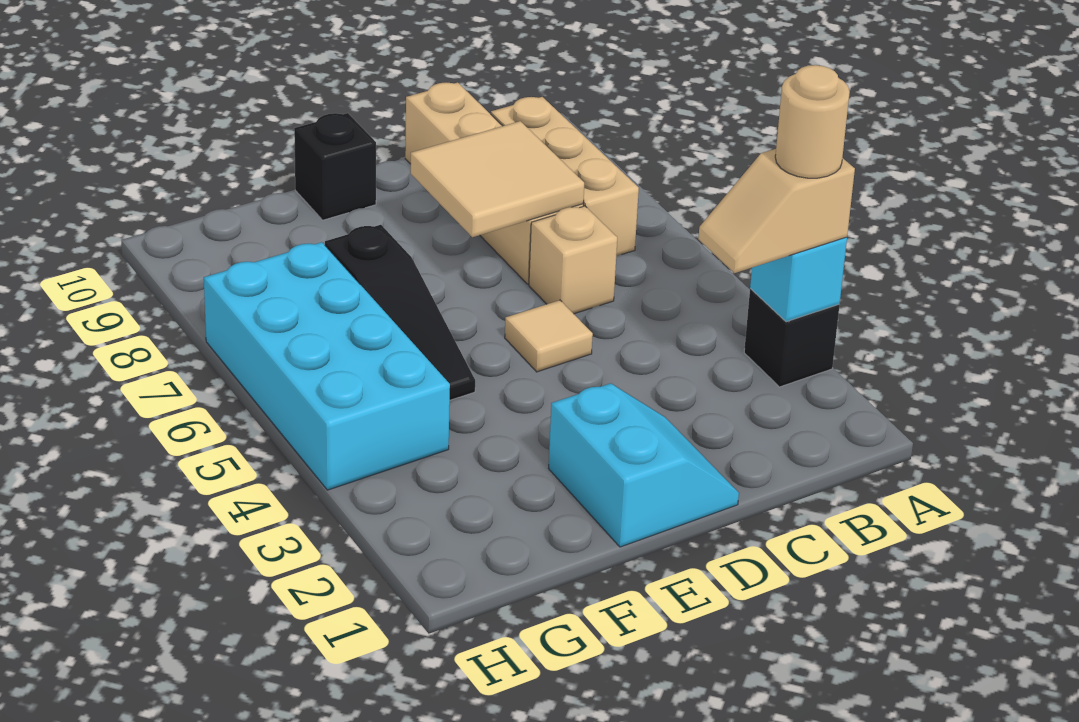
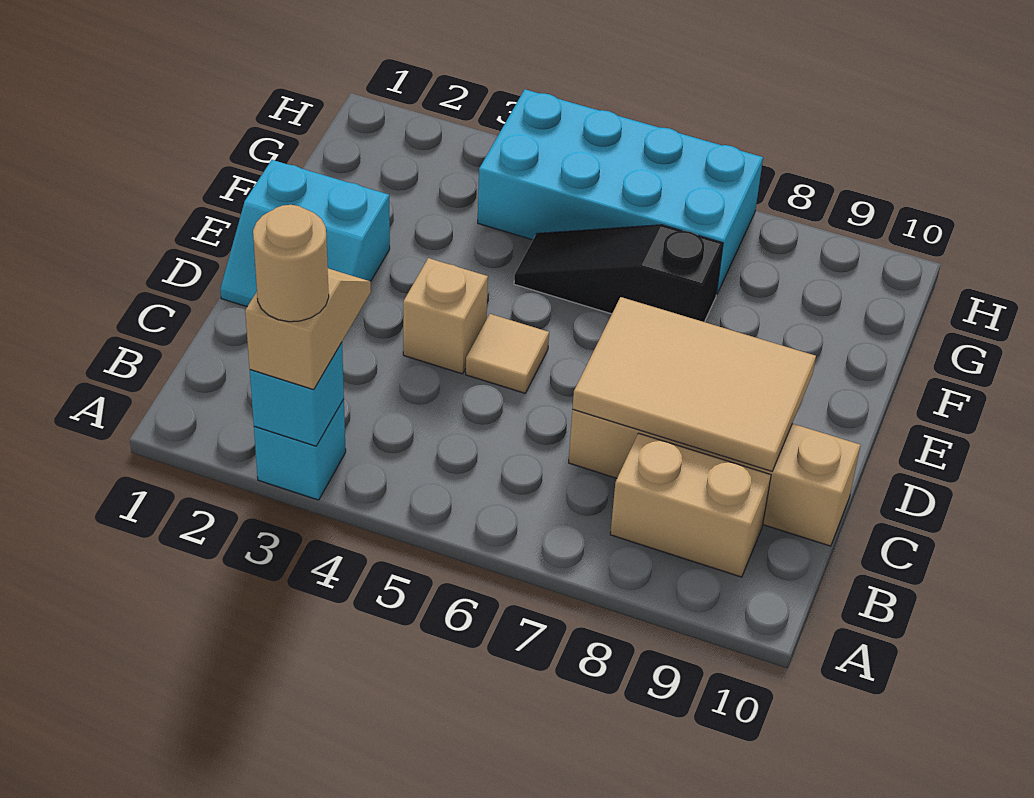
black brick A3 level 1 -> cyan brick A3 level 1
tan brick B7:B9 level 1 -> tan brick B8:B9 level 1
tan brick C6 level 1 -> tan brick D4 level 1
tan tile C7:D8 level 2 -> tan tile C7:D9 level 2
black brick E10 level 1 -> none

